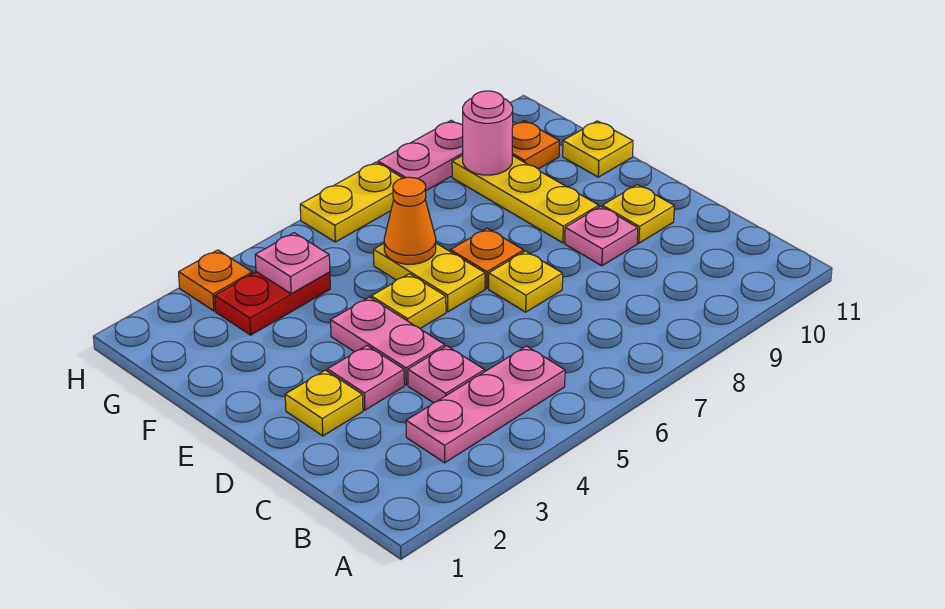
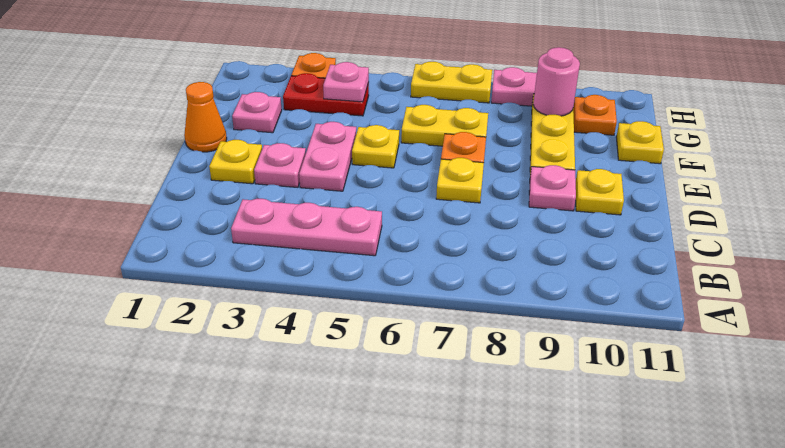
pink plate C4 level 1 -> pink plate F2 level 1
yellow plate E6:F6 level 1 -> yellow plate F6:F7 level 1
orange cone F6 level 2 -> orange cone E1 level 1

